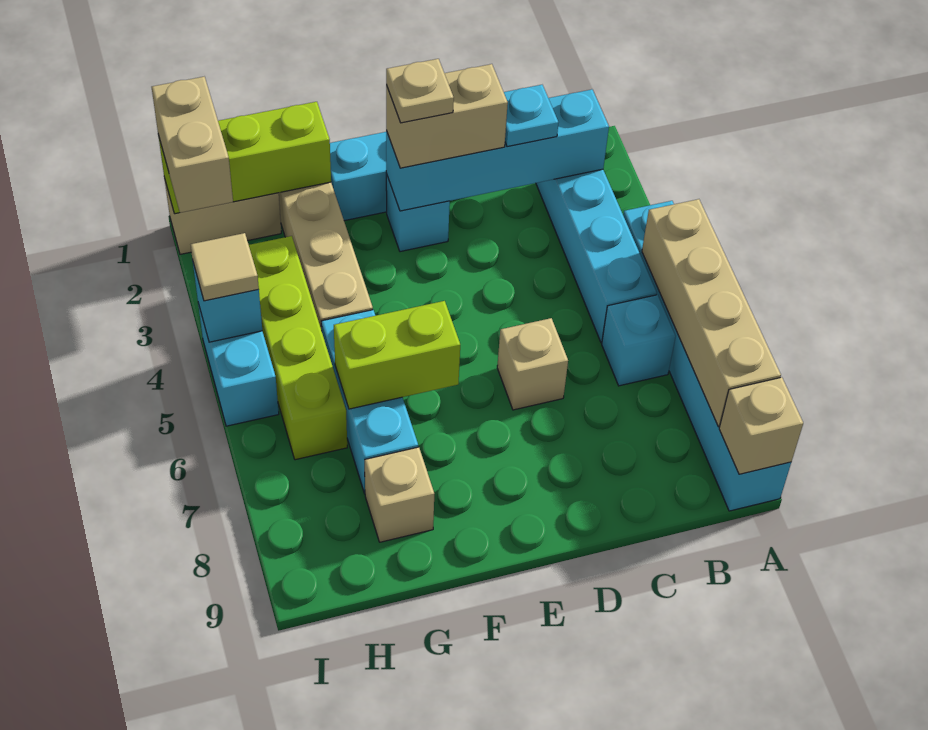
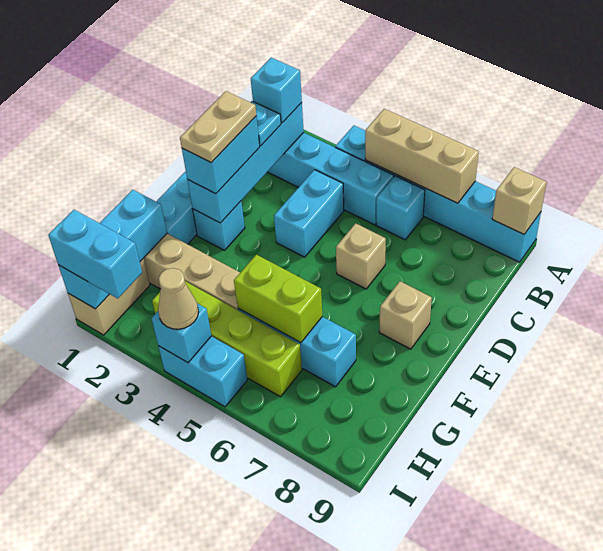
tan brick A5:A8 level 2 -> tan brick A5:A7 level 2
none -> cyan brick B2 level 3
none -> cyan brick C4:D4 level 1
tan brick D2:E2 level 3 -> cyan brick D2:E2 level 3
tan plate E2 level 4 -> tan plate D2:E2 level 4
lime brick F6:G6 level 2 -> lime brick G5:G6 level 2
lime brick G1:I1 level 2 -> cyan brick G1:I1 level 2
tan brick G8 level 1 -> tan brick E8 level 1
tan brick I1:I2 level 3 -> cyan brick I1:I2 level 3
tan tile I4 level 3 -> tan cone I4 level 3

